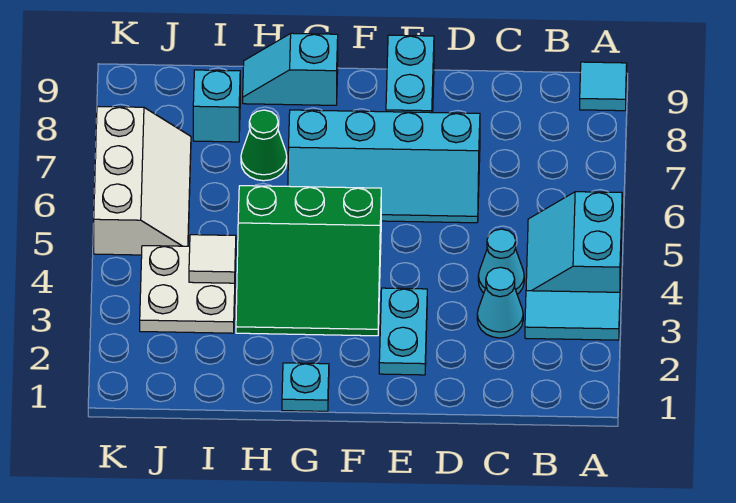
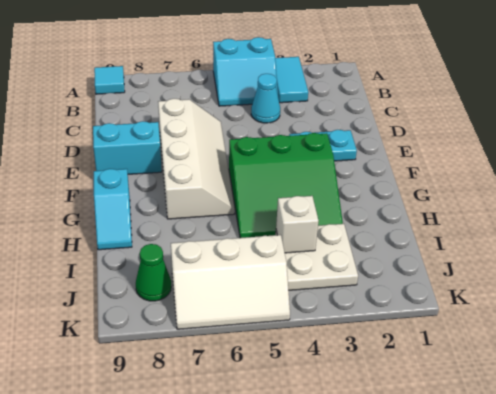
cyan cone C3 level 1 -> none
cyan slope D6:G7 level 1 top 7 -> white slope D6:G7 level 1 top 7
green slope F3:H5 level 1 top 5 -> green slope F3:H5 level 1 top F
cyan plate G1 level 1 -> none
green cone H7 level 1 -> green cone J8 level 1
white tile I4 level 2 -> white brick I4 level 2
cyan brick I8 level 1 -> none
white slope J5:K7 level 1 top K -> white slope J5:K7 level 1 top J

